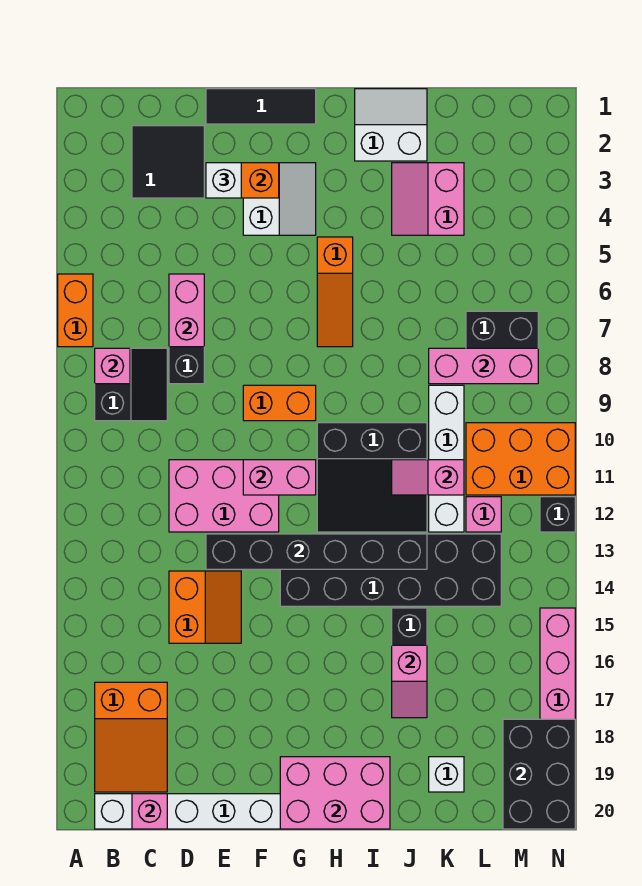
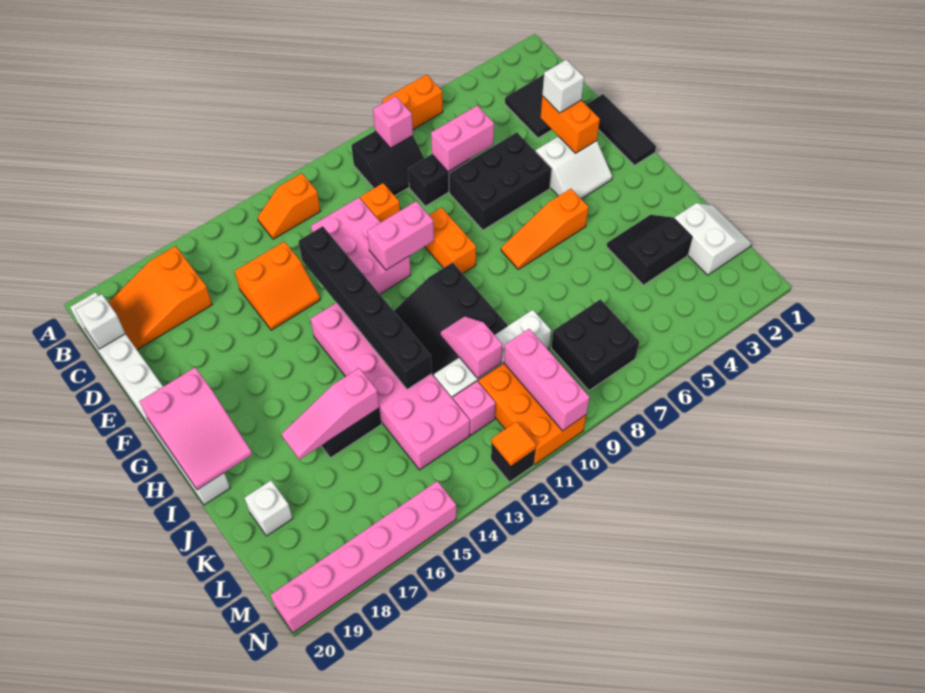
none -> orange slope B12:B13 level 1 top 12
pink brick C20 level 2 -> white brick C20 level 2
none -> orange brick D10 level 1
pink brick F11:G11 level 2 -> pink brick F10:F11 level 2
black brick G13:L14 level 1 -> pink brick G13:L14 level 1
pink brick G19:I20 level 2 -> pink slope G19:I20 level 2 top G
white slope I1:J2 level 1 top 2 -> white slope K1:L2 level 1 top 2
pink slope J3:K4 level 1 top K -> black slope J3:K4 level 1 top K
pink slope J16:J17 level 2 top 16 -> pink slope J15:J17 level 2 top 15
pink brick K8:M8 level 2 -> pink brick L10:N10 level 2
black brick M18:N20 level 2 -> black brick E5:F7 level 1
none -> orange tile N12 level 2

